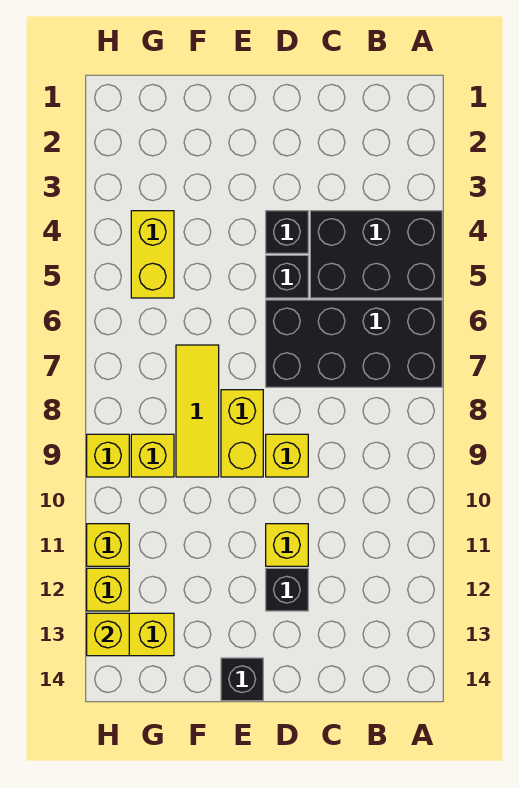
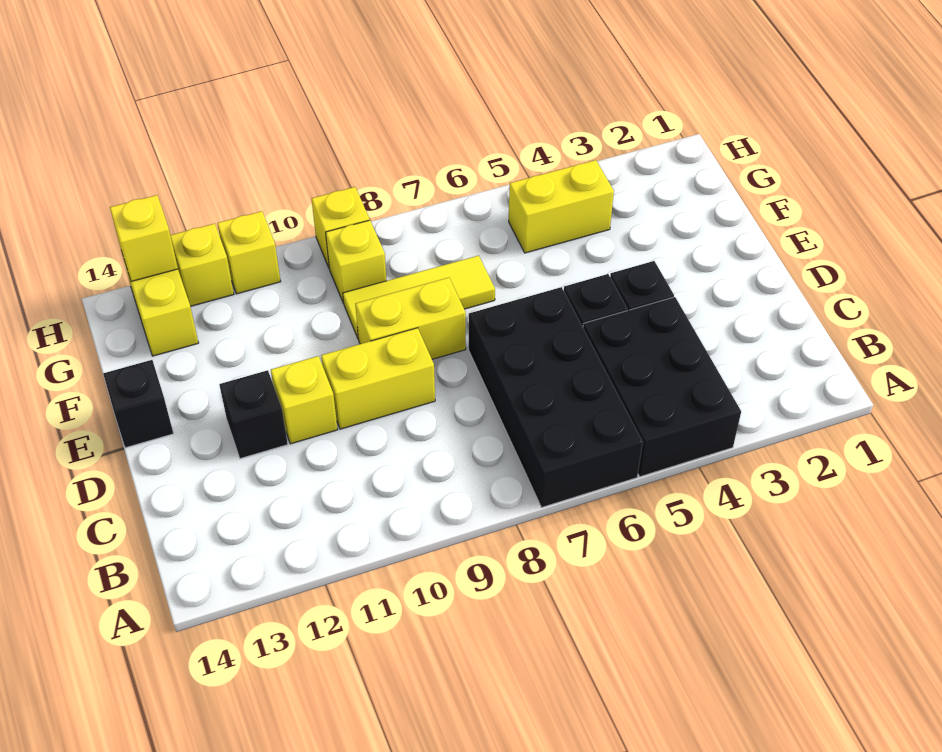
yellow brick D9 level 1 -> yellow brick D9:D10 level 1

